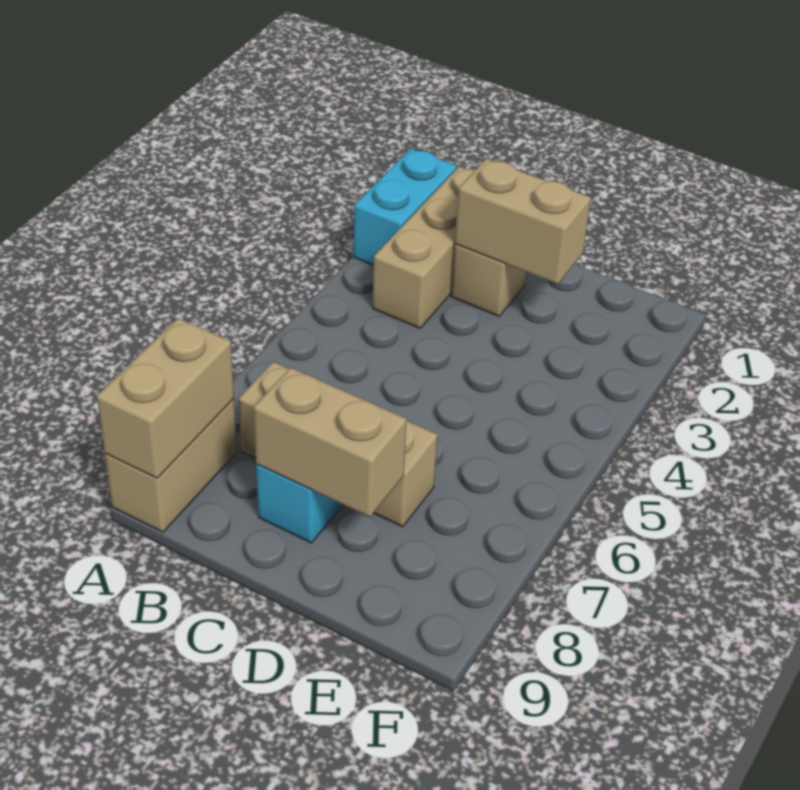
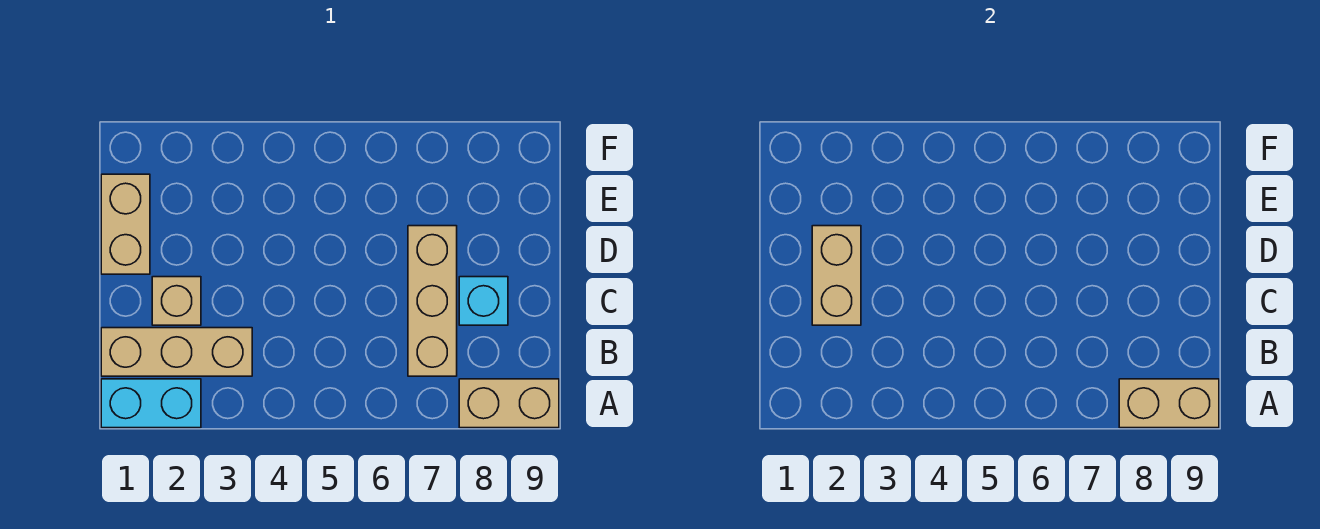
tan brick C8:D8 level 2 -> tan brick D1:E1 level 1

